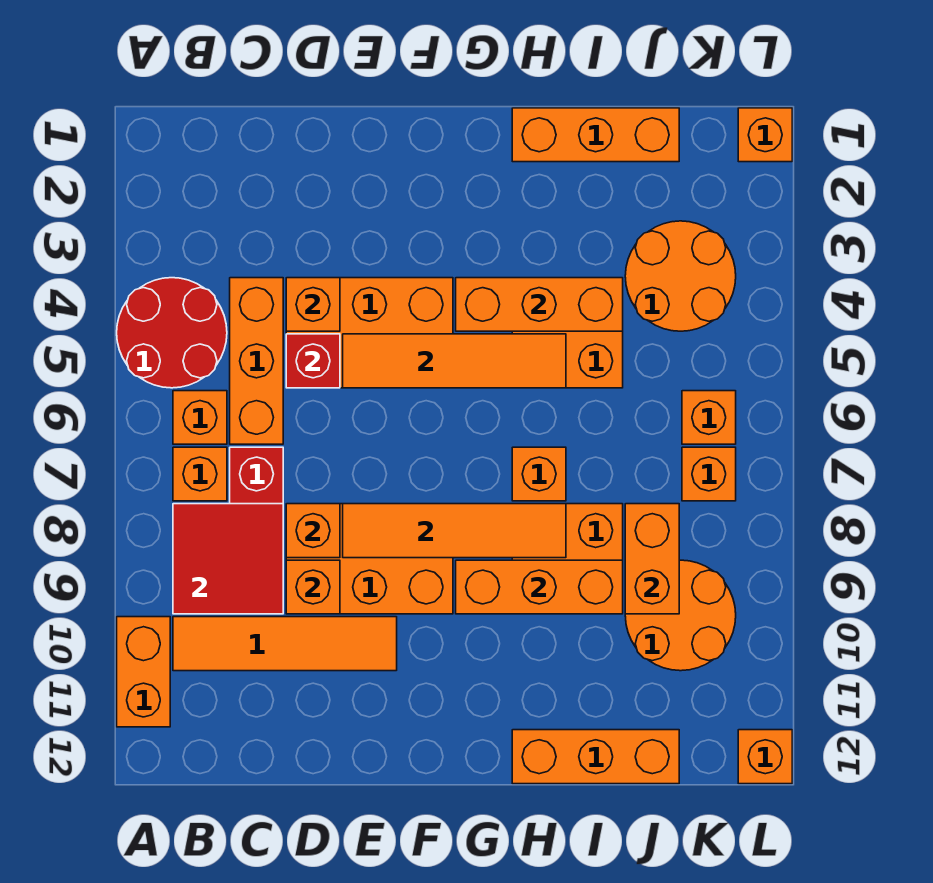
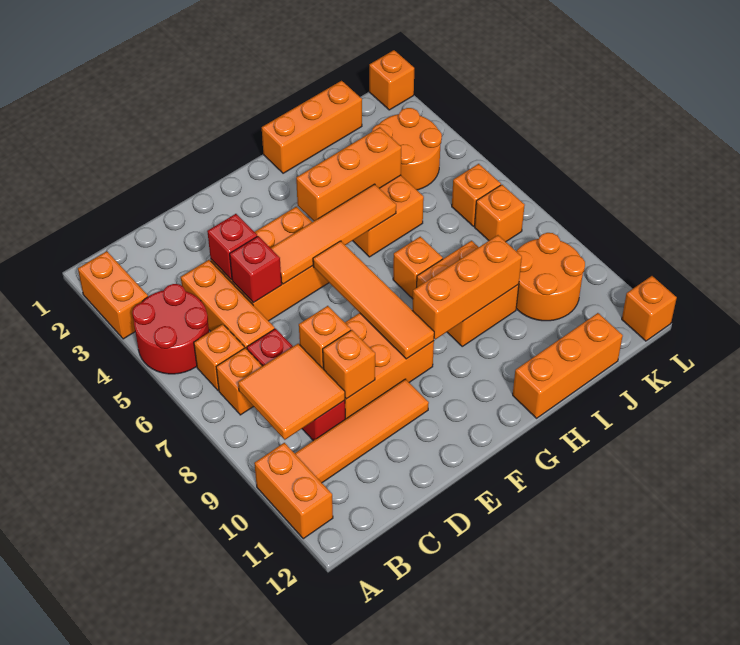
red tile B8:C9 level 2 -> orange tile B8:C9 level 2
orange brick D4 level 2 -> red brick D4 level 2
orange tile E8:H8 level 2 -> orange tile F6:F9 level 2
orange brick J8:J9 level 2 -> orange brick A2:A3 level 1

